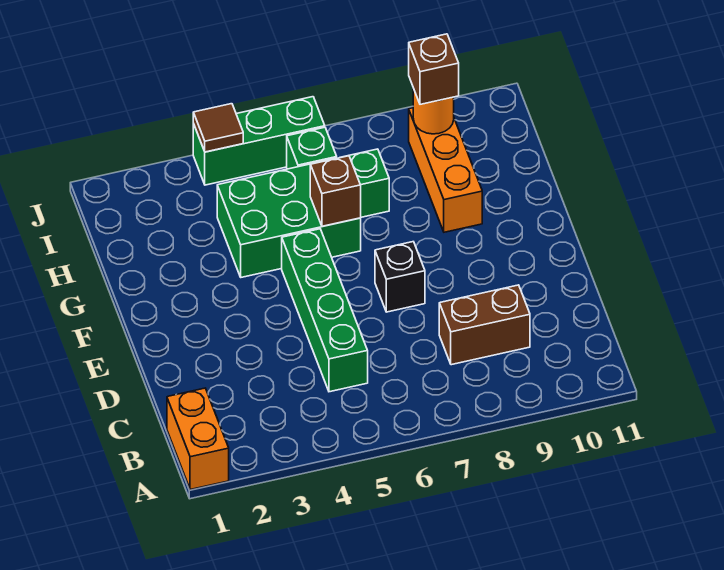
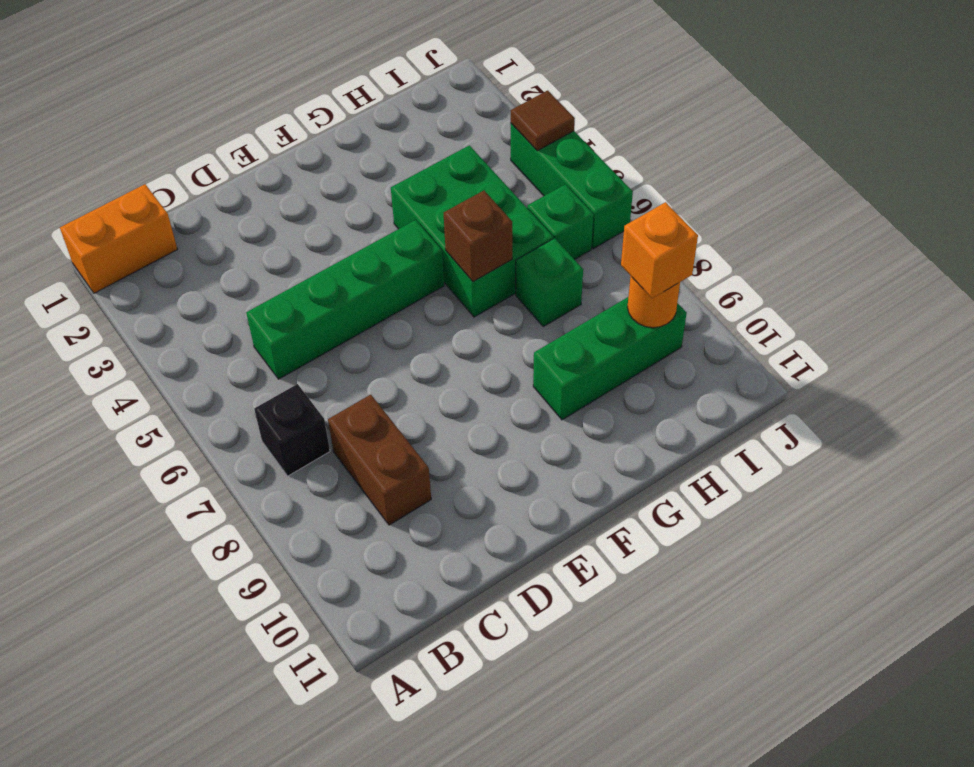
black brick E7 level 1 -> black brick B7 level 1
orange brick G9:I9 level 1 -> green brick G9:I9 level 1
brown brick I9 level 3 -> orange brick I9 level 3

